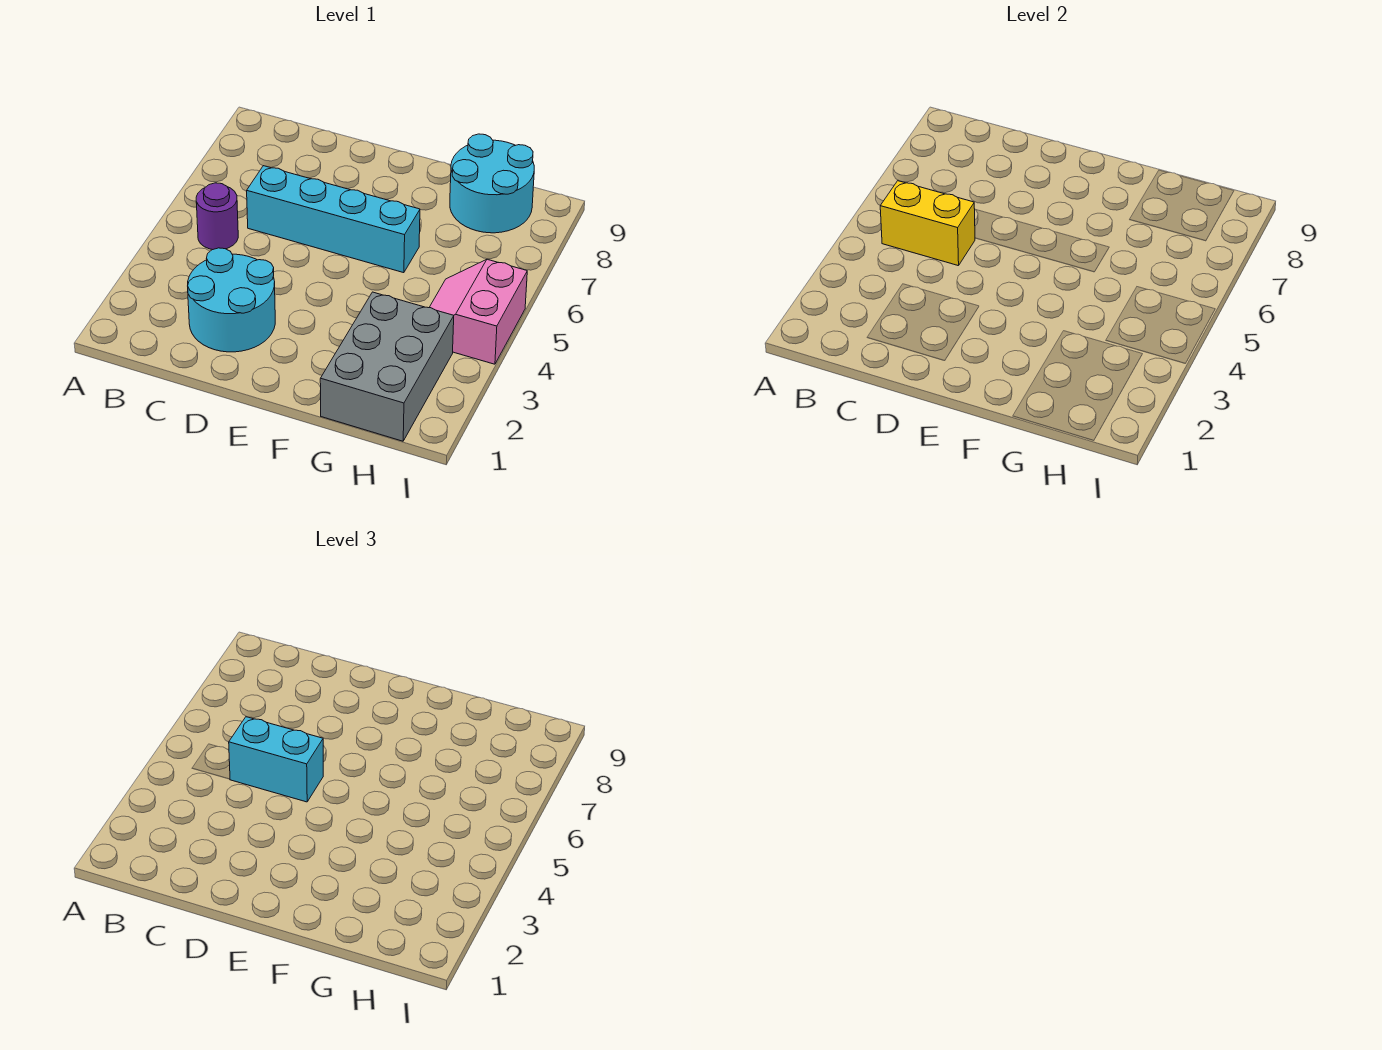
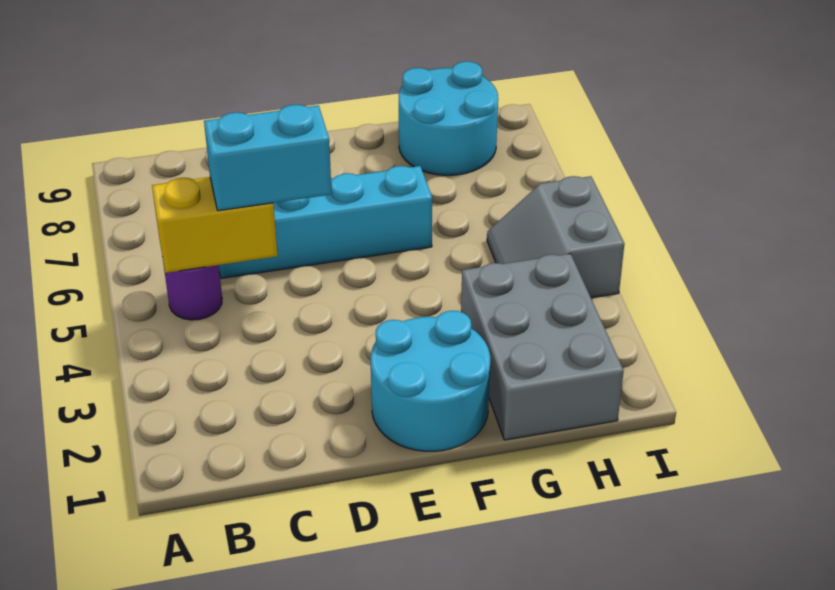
cyan round brick C2:D3 level 1 -> cyan round brick E1:F2 level 1
pink slope H4:I5 level 1 top I -> grey slope H4:I5 level 1 top I

